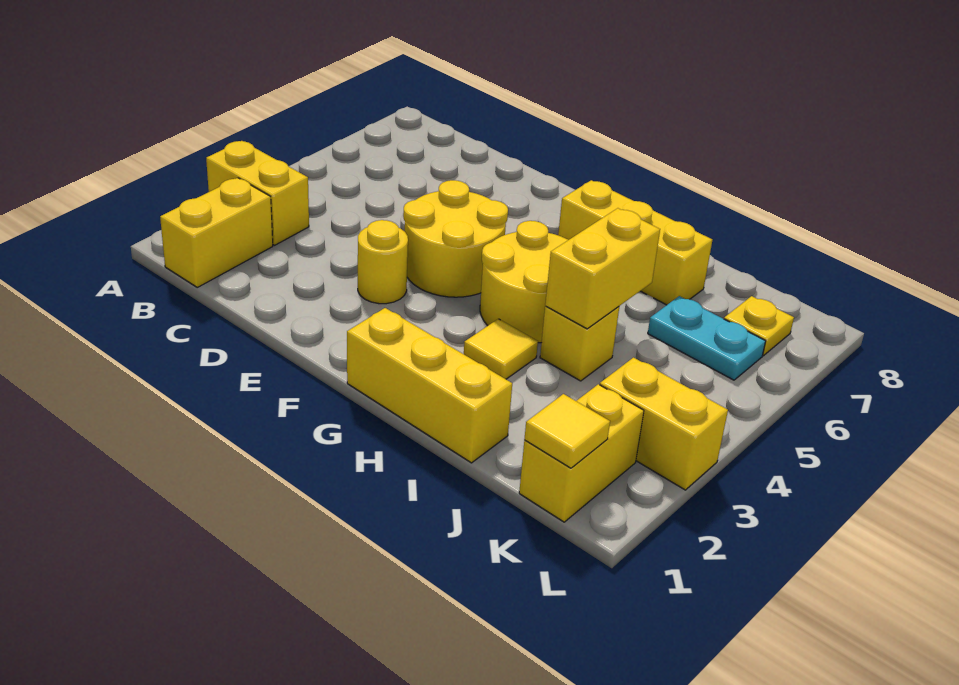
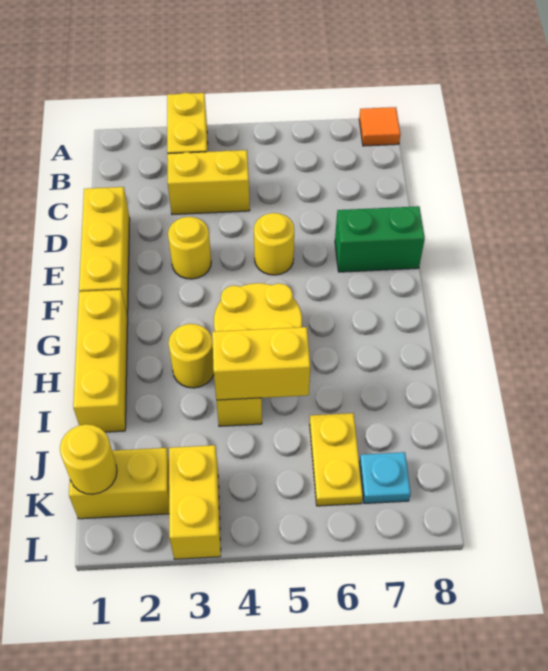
none -> orange tile A8 level 1
yellow brick B1:B2 level 1 -> yellow brick C3:C4 level 1
yellow round brick E4:F5 level 1 -> yellow round brick E5 level 1
none -> green brick E7:E8 level 1
yellow brick G7:I7 level 1 -> yellow brick D1:F1 level 1
yellow tile H3 level 1 -> yellow round brick H3 level 1
cyan plate J6:K6 level 1 -> yellow plate J6:K6 level 1
yellow tile K1 level 2 -> yellow round brick K1 level 2
yellow plate K7 level 1 -> cyan plate K7 level 1

